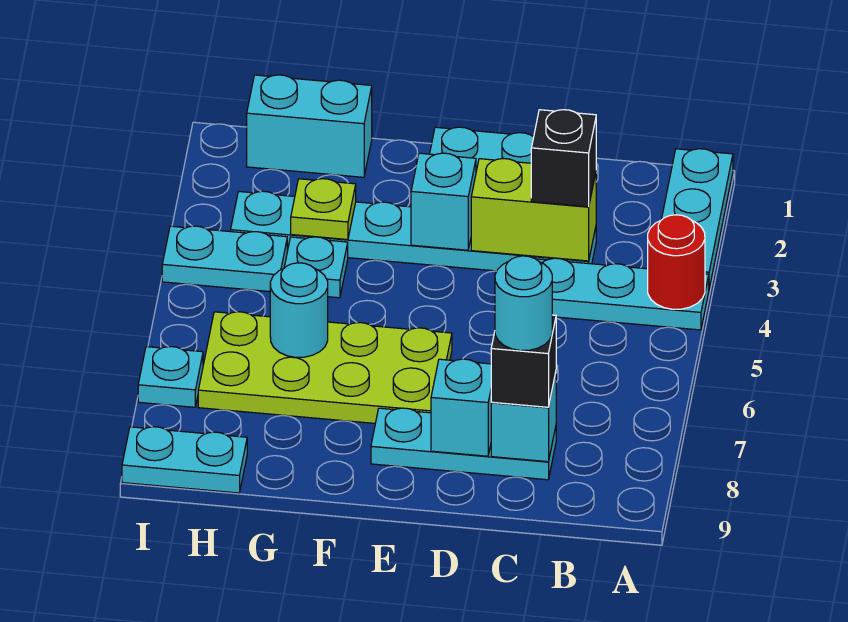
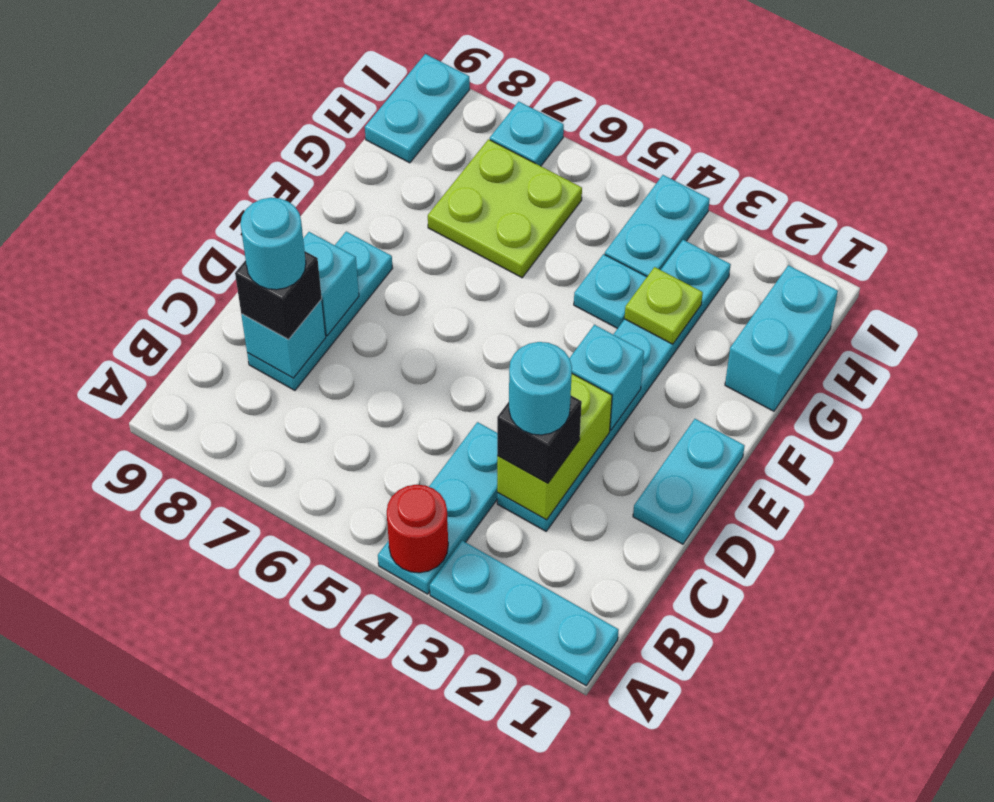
lime plate E6:H7 level 1 -> lime plate G6:H7 level 1
cyan round brick G6 level 2 -> cyan round brick C3 level 4

